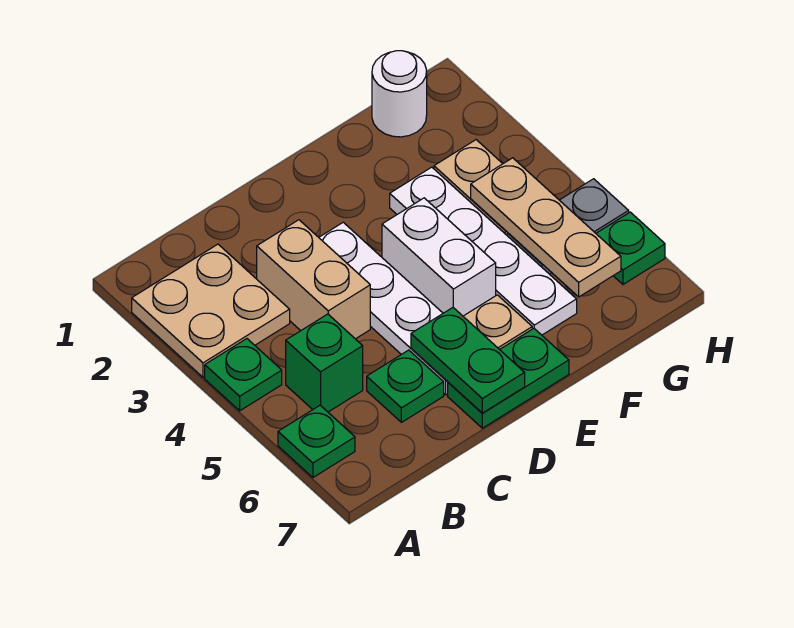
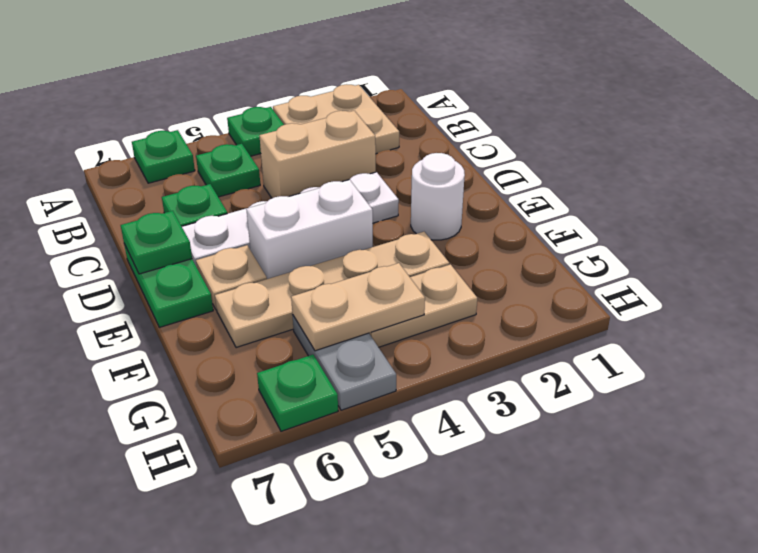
green brick B5 level 1 -> green plate B5 level 1
green plate D6:D7 level 2 -> green plate D7 level 2
white plate F3:F6 level 1 -> tan plate F3:F6 level 1
white round brick G1 level 1 -> white round brick E2 level 1
tan plate G4:G6 level 2 -> tan plate G4:G5 level 2

